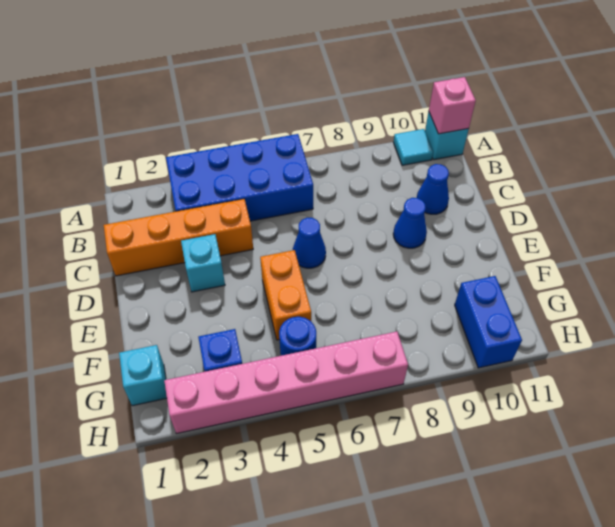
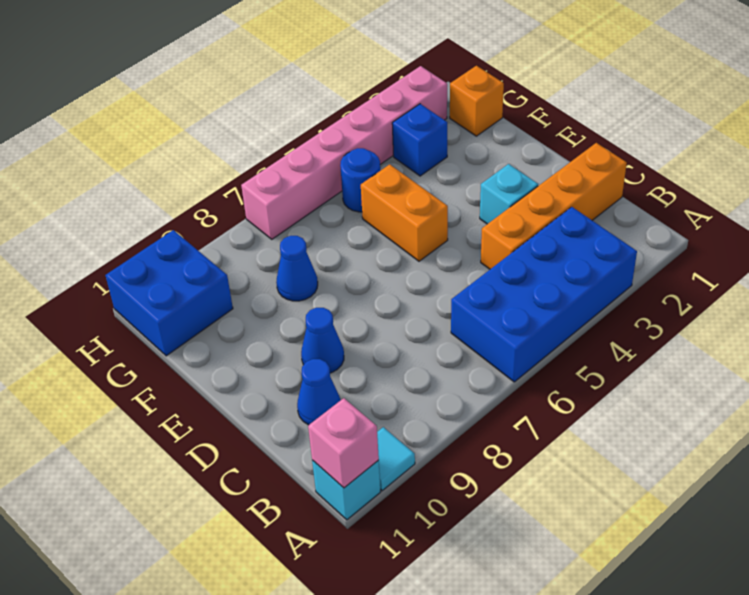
blue cone D6 level 1 -> blue cone F8 level 1
cyan brick G1 level 1 -> orange brick G1 level 1
blue brick G10:H10 level 1 -> blue brick G10:H11 level 1

